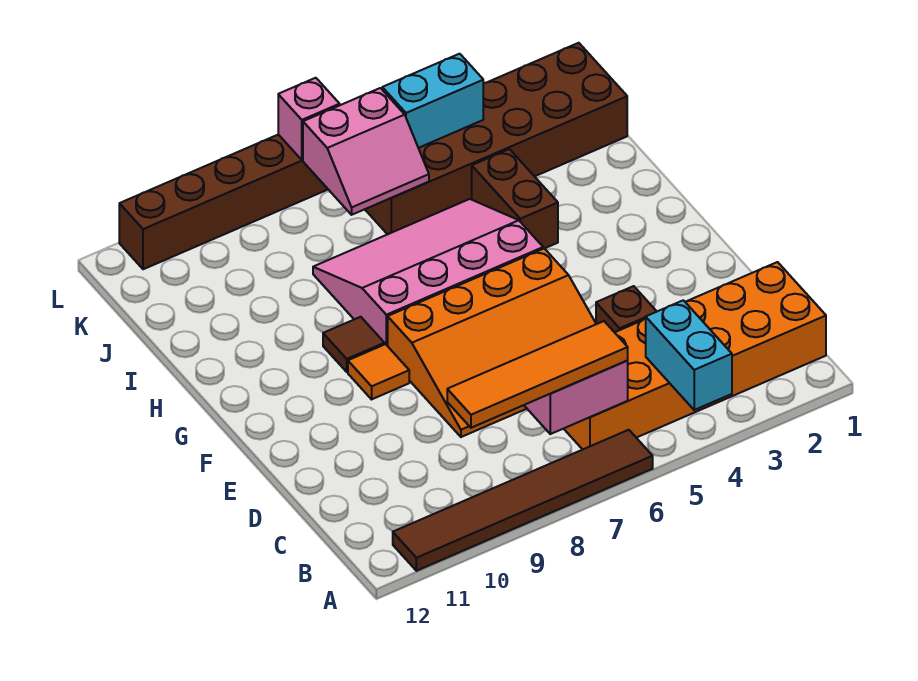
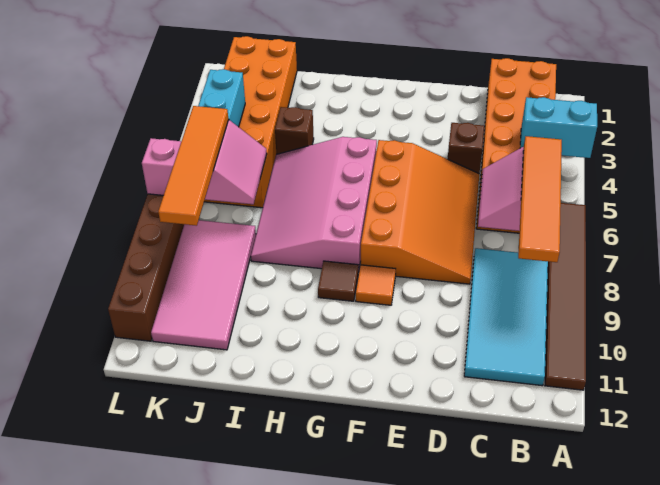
none -> cyan tile B8:C11 level 1
brown brick H4:I4 level 1 -> brown brick I4 level 1
brown brick J1:K6 level 1 -> orange brick J1:K6 level 1
none -> pink tile J8:K11 level 1
none -> orange tile K6:K9 level 3

